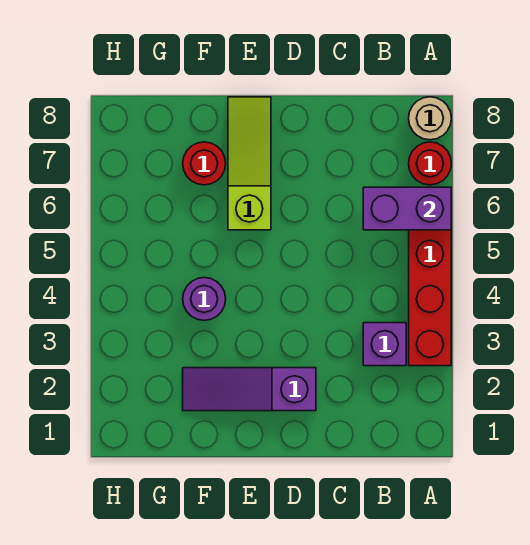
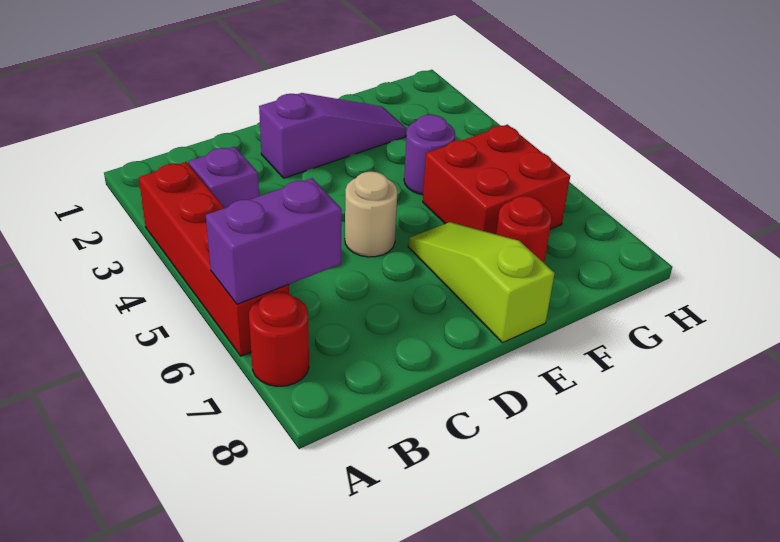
tan round brick A8 level 1 -> tan round brick D5 level 1
lime slope E6:E8 level 1 top 6 -> lime slope E6:E8 level 1 top 8
none -> red brick F5:G6 level 1

